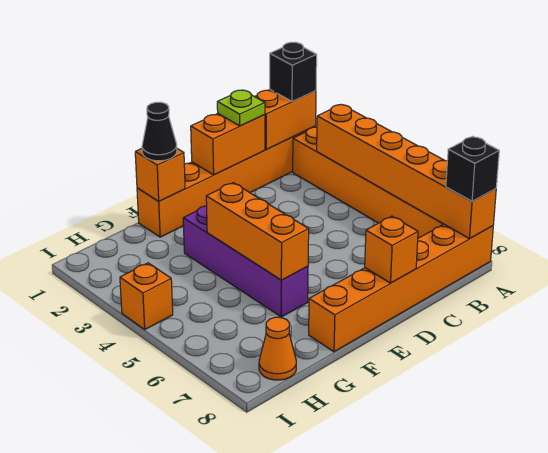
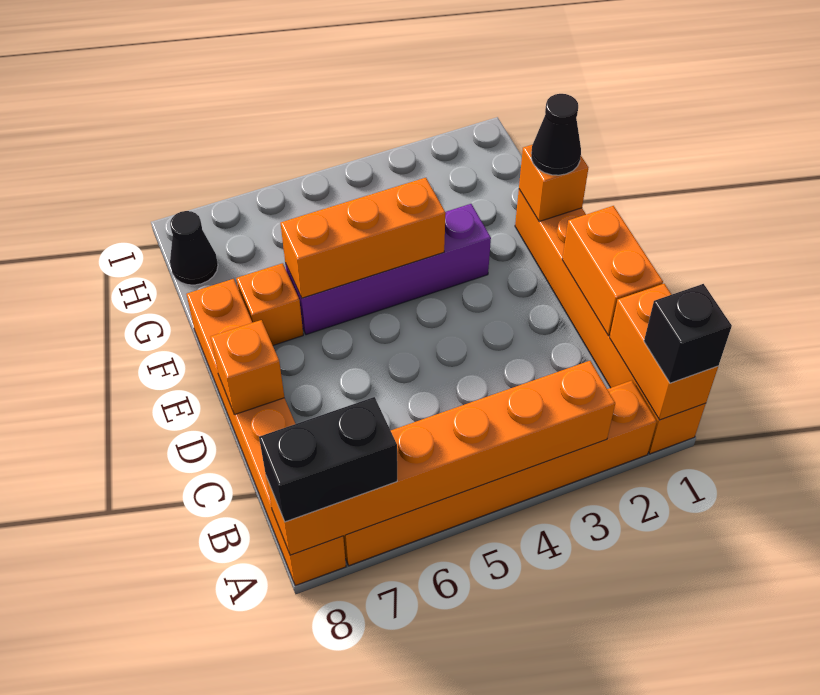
black brick A8 level 3 -> black brick A7:A8 level 3
lime plate C1 level 3 -> none
orange cone H8 level 1 -> black cone H8 level 1
orange brick I4 level 1 -> orange brick F7 level 1

